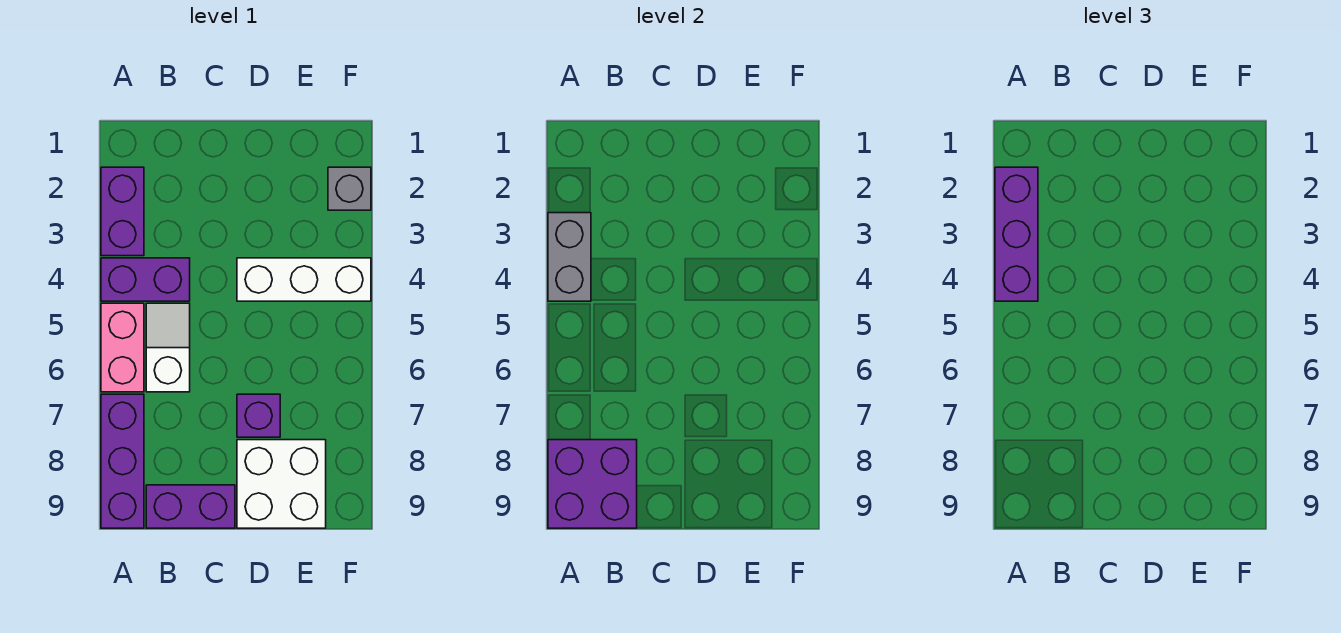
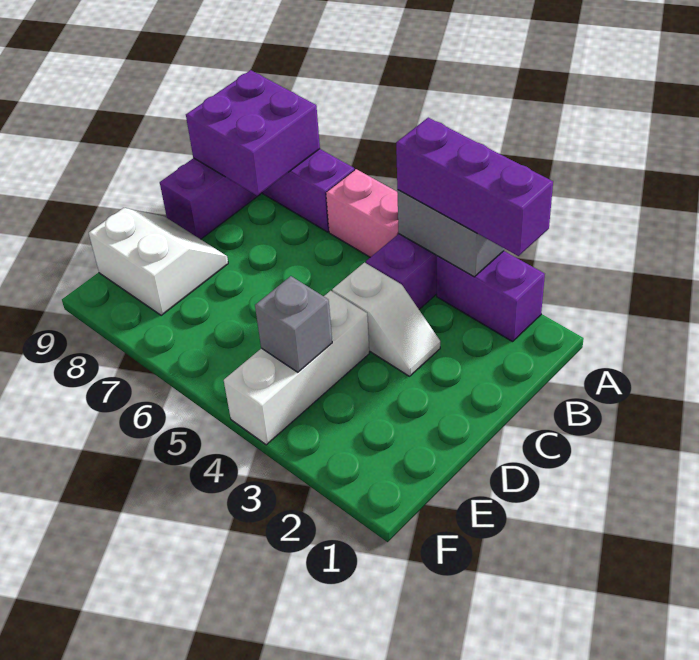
white slope B5:B6 level 1 top 6 -> white slope C3:C4 level 1 top 4
purple brick D7 level 1 -> none
white brick D8:E9 level 1 -> white slope D8:E9 level 1 top E
grey brick F2 level 1 -> grey brick E4 level 2

